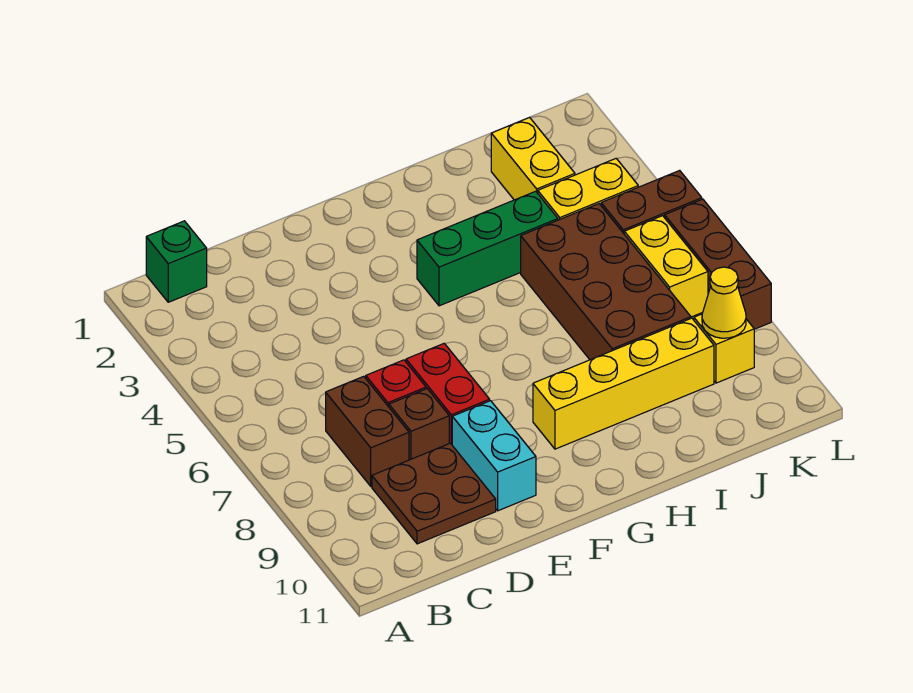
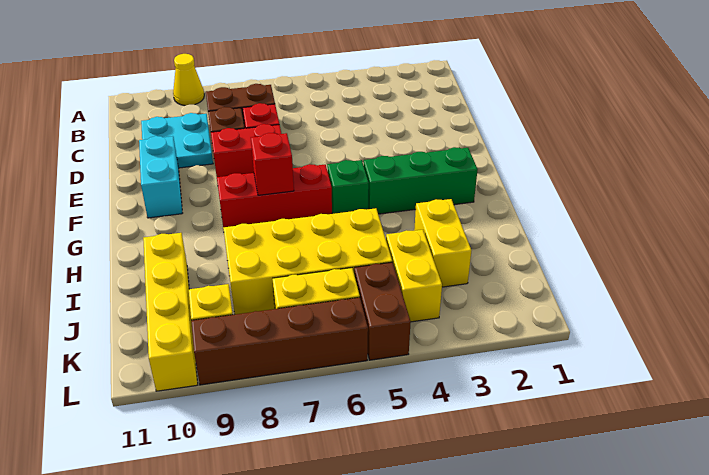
green brick B1 level 1 -> green brick G5 level 1
brown plate C9:D10 level 1 -> cyan plate C9:D10 level 1
cyan brick E9:E10 level 1 -> cyan brick E10:F10 level 1
green brick G4:I4 level 1 -> green brick G2:G4 level 1
none -> red brick G6:G8 level 1
none -> red brick G7 level 2
yellow brick G9:J9 level 1 -> yellow brick I10:L10 level 1
brown brick I5:J8 level 1 -> yellow brick I5:J8 level 1
yellow brick J2:J3 level 1 -> yellow brick I3:J3 level 1
yellow cone K9 level 2 -> yellow cone A9 level 1
brown brick L6:L8 level 1 -> brown brick L6:L9 level 1

